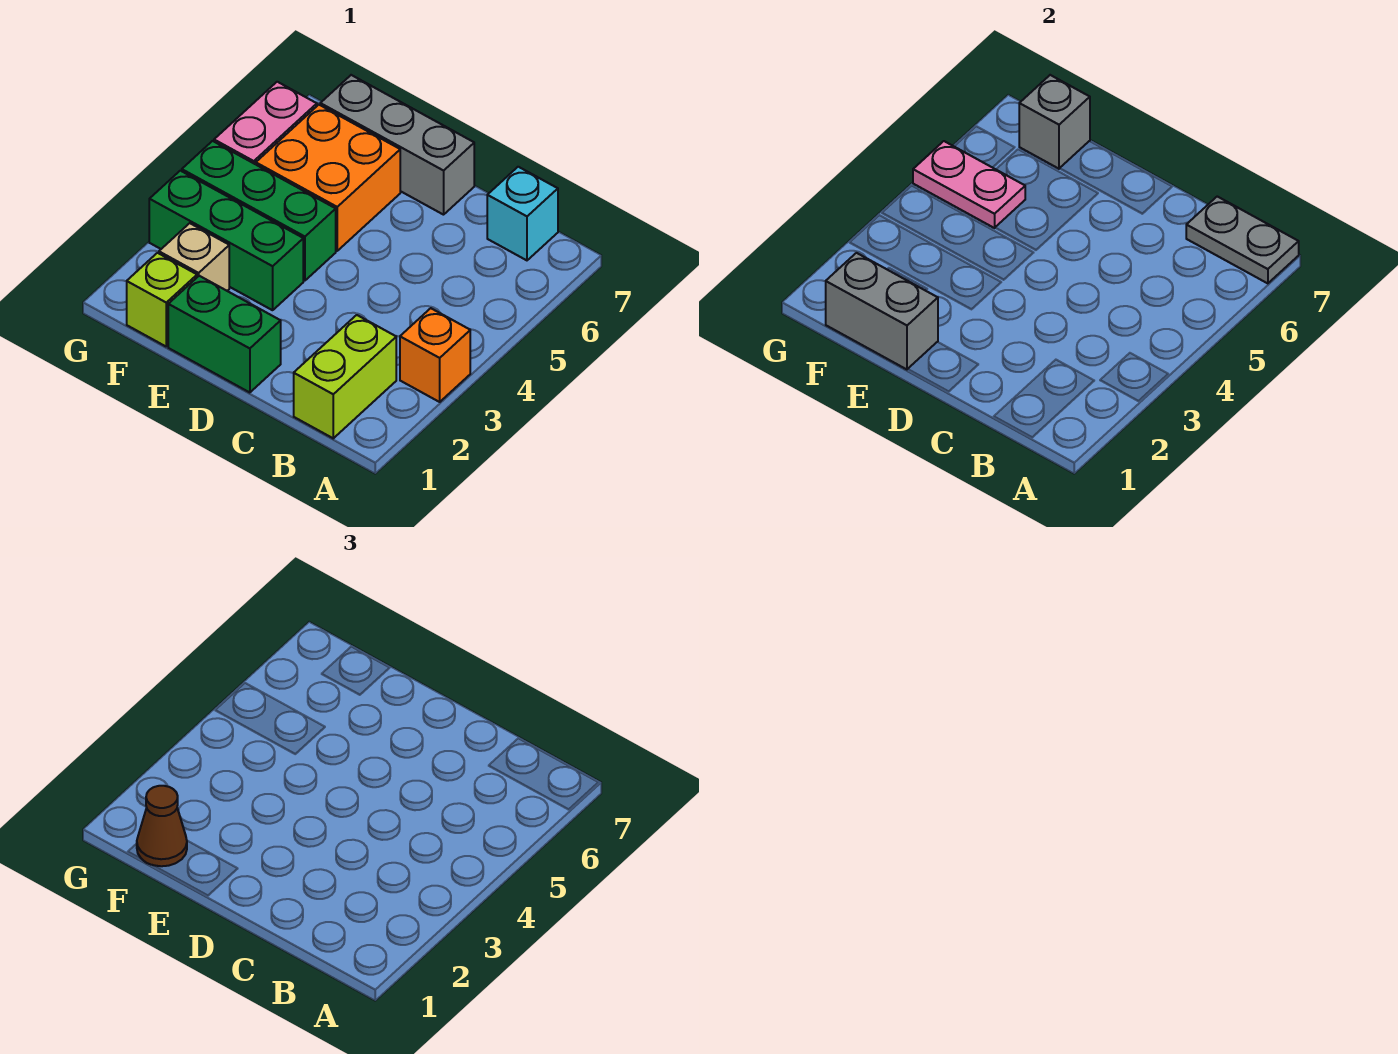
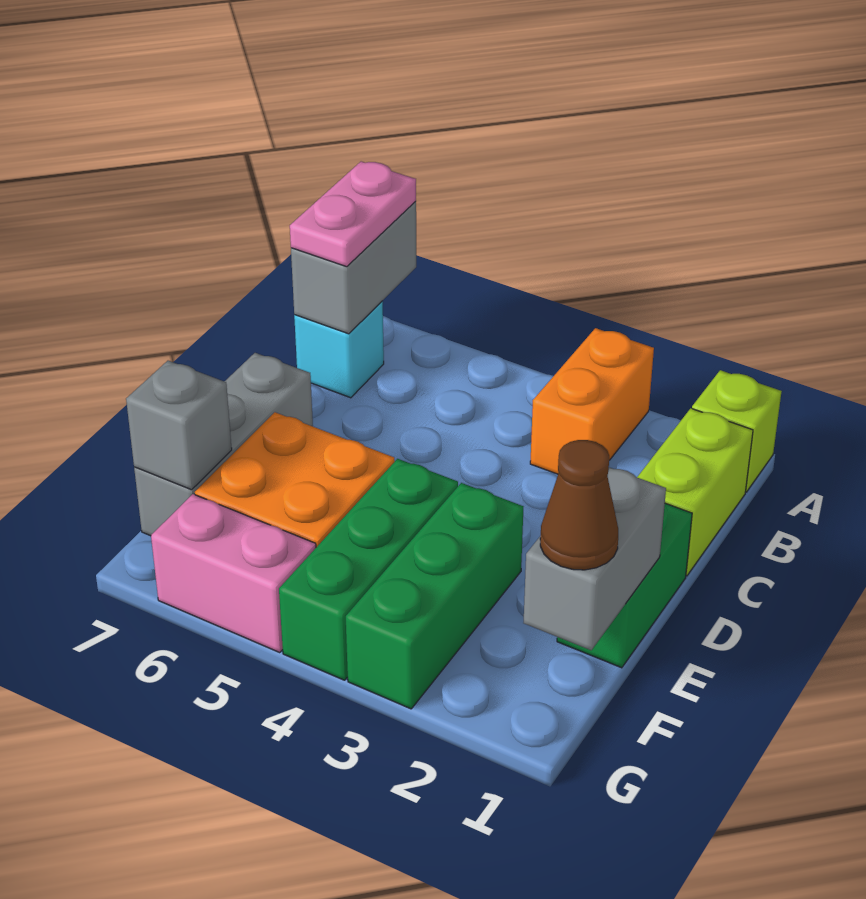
orange brick A3 level 1 -> orange brick A3:B3 level 1
grey plate A7:B7 level 2 -> grey brick A7:B7 level 2
lime brick B1:B2 level 1 -> lime brick B1:C1 level 1
lime brick F1 level 1 -> lime brick A1 level 1
tan brick F2 level 1 -> none
pink plate F5:G5 level 2 -> pink plate A7:B7 level 3

